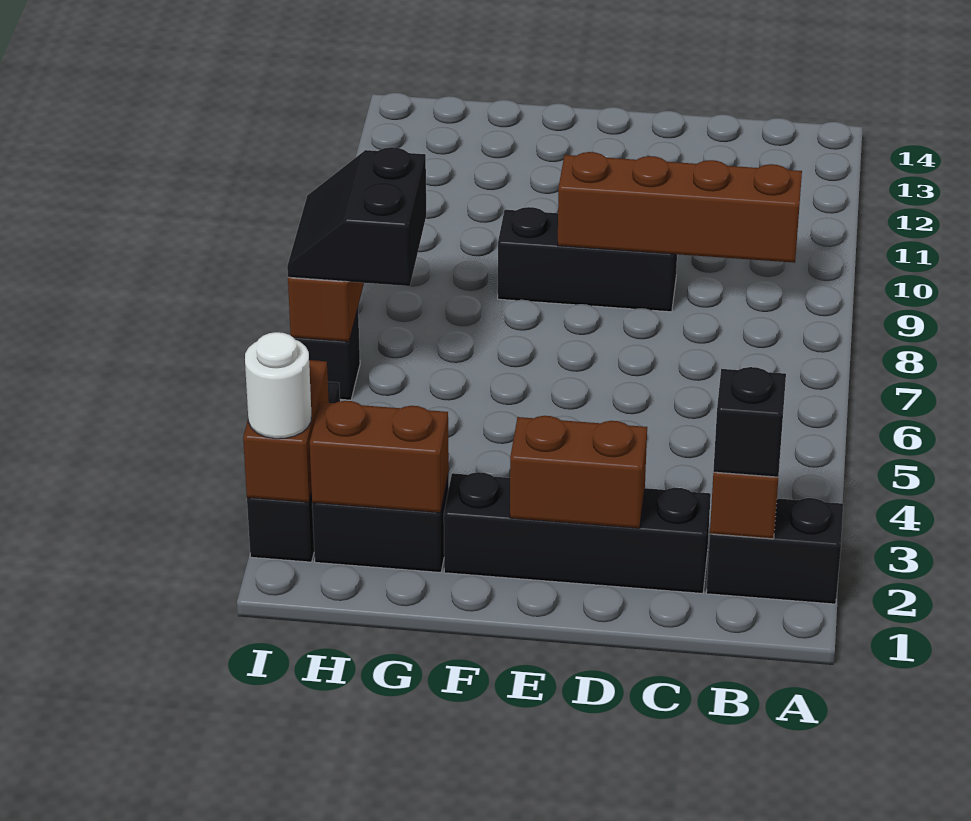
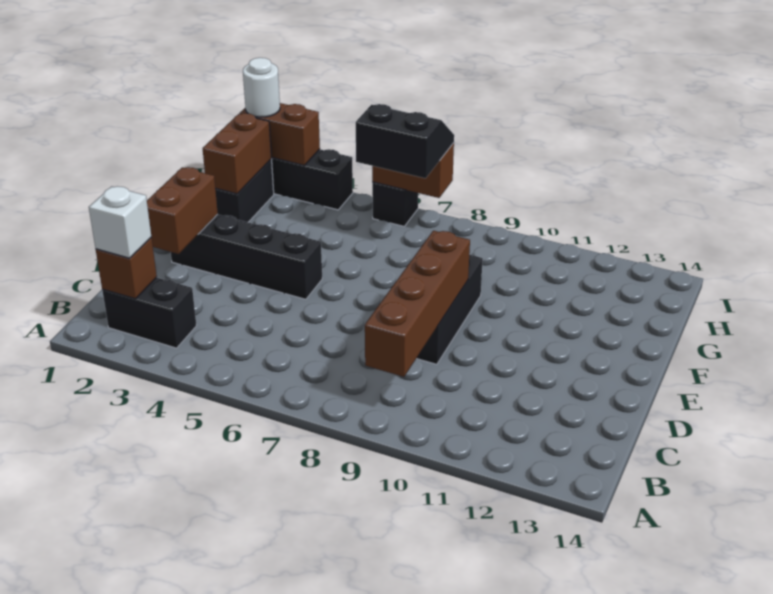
black brick A2:B2 level 1 -> black brick B2:B3 level 1
black brick B2 level 3 -> white brick B2 level 3
black brick C2:F2 level 1 -> black brick E2:E5 level 1

